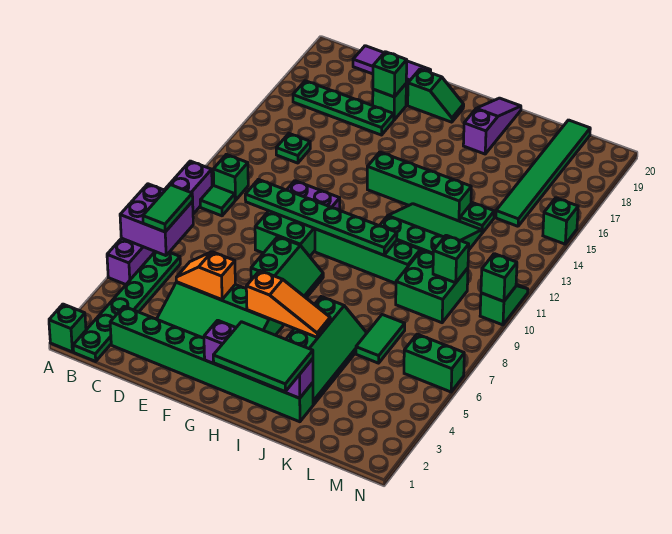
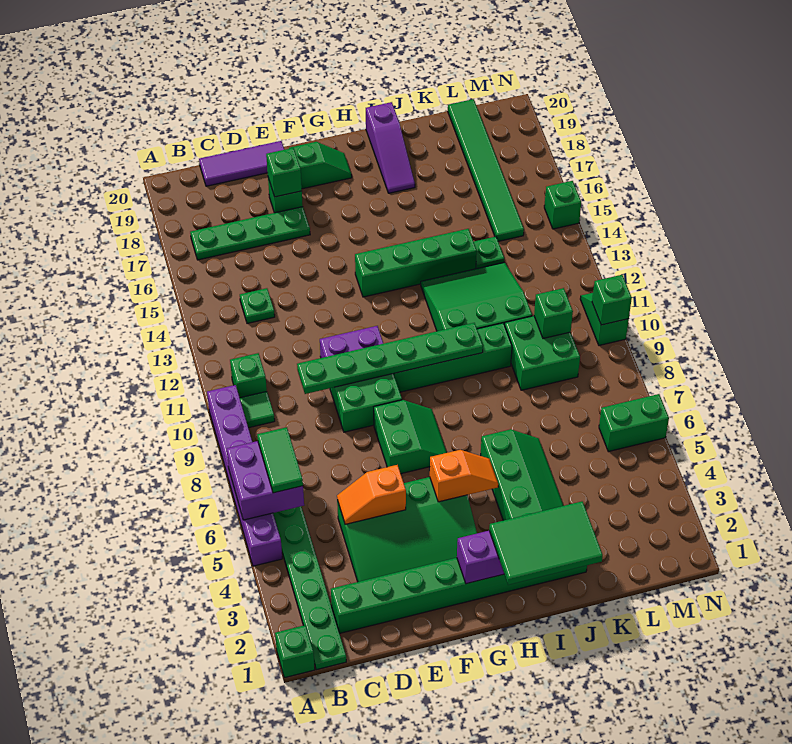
orange slope G5:I5 level 2 top G -> orange slope G5:H5 level 2 top G
purple slope I18:I20 level 1 top 18 -> purple slope I18:I20 level 1 top 20
green tile K6:K7 level 1 -> none

